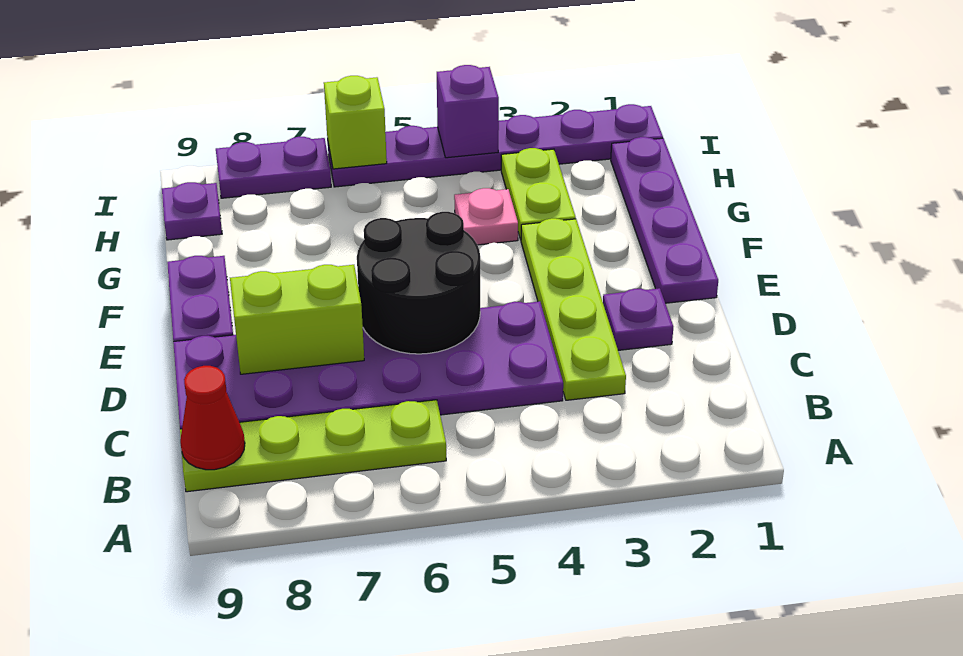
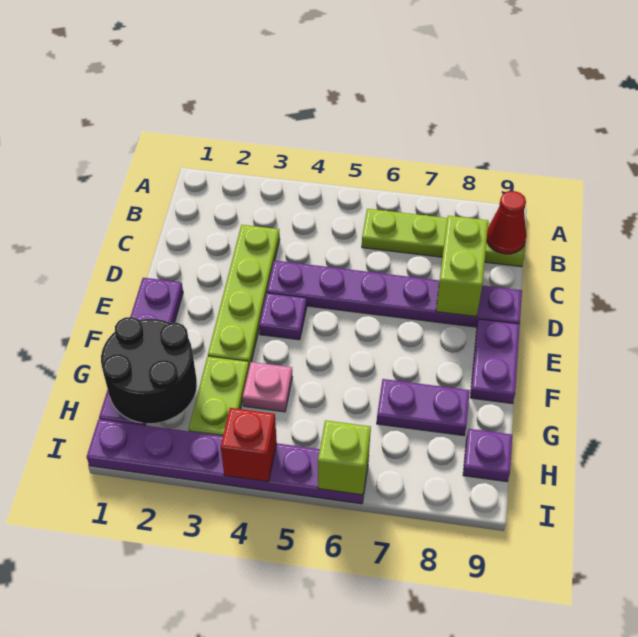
purple plate C4:D9 level 1 -> purple plate D4:D9 level 1
purple plate D2 level 1 -> purple plate E4 level 1
black round brick D5:E6 level 2 -> black round brick G1:H2 level 2
lime brick D7:D8 level 2 -> lime brick C8:D8 level 2
purple brick I4 level 2 -> red brick I4 level 2
purple plate I7:I8 level 1 -> purple plate G7:G8 level 1

